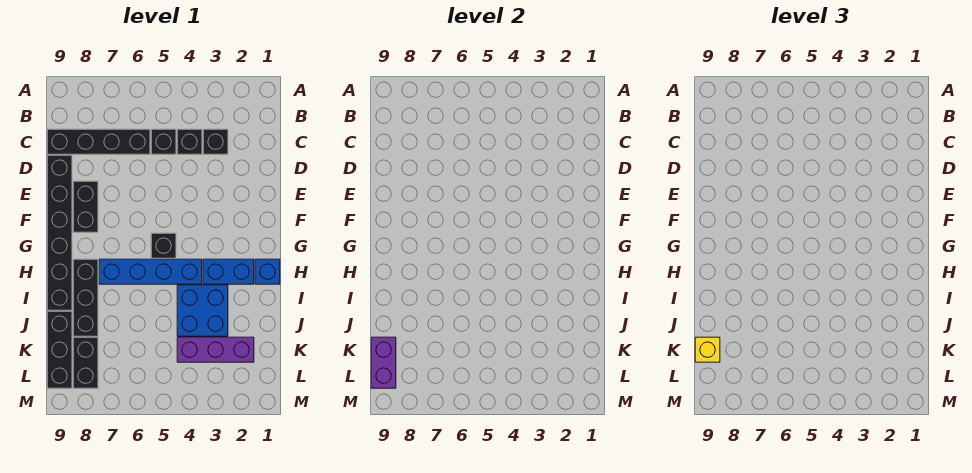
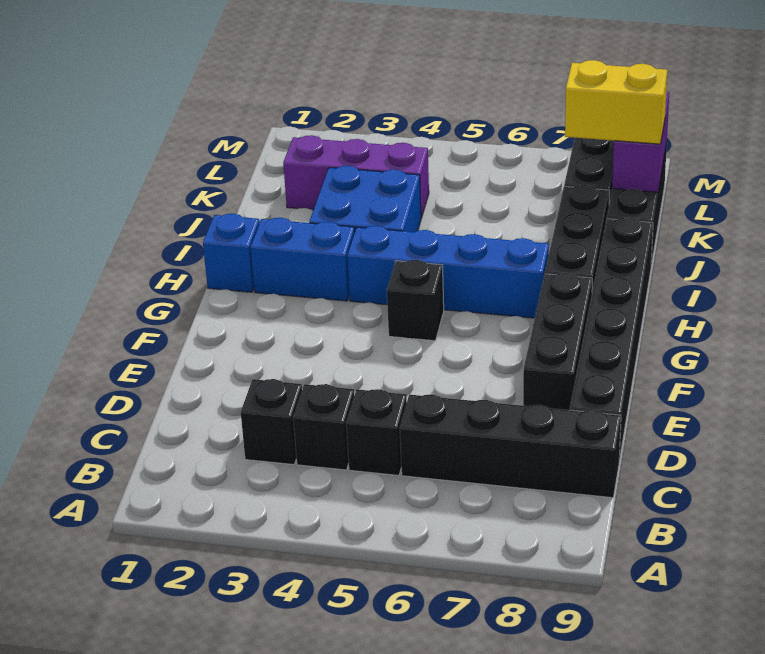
black brick E8:F8 level 1 -> black brick E8:G8 level 1
yellow brick K9 level 3 -> yellow brick K8:K9 level 3

